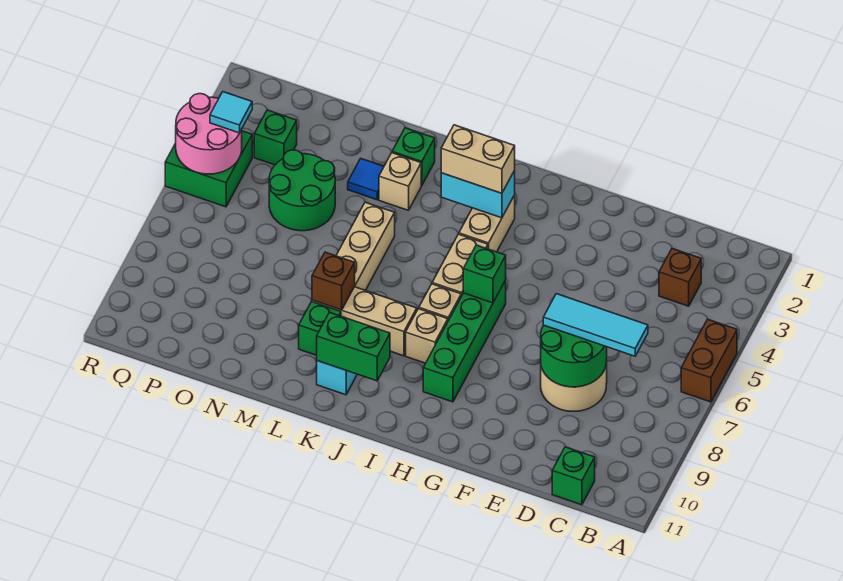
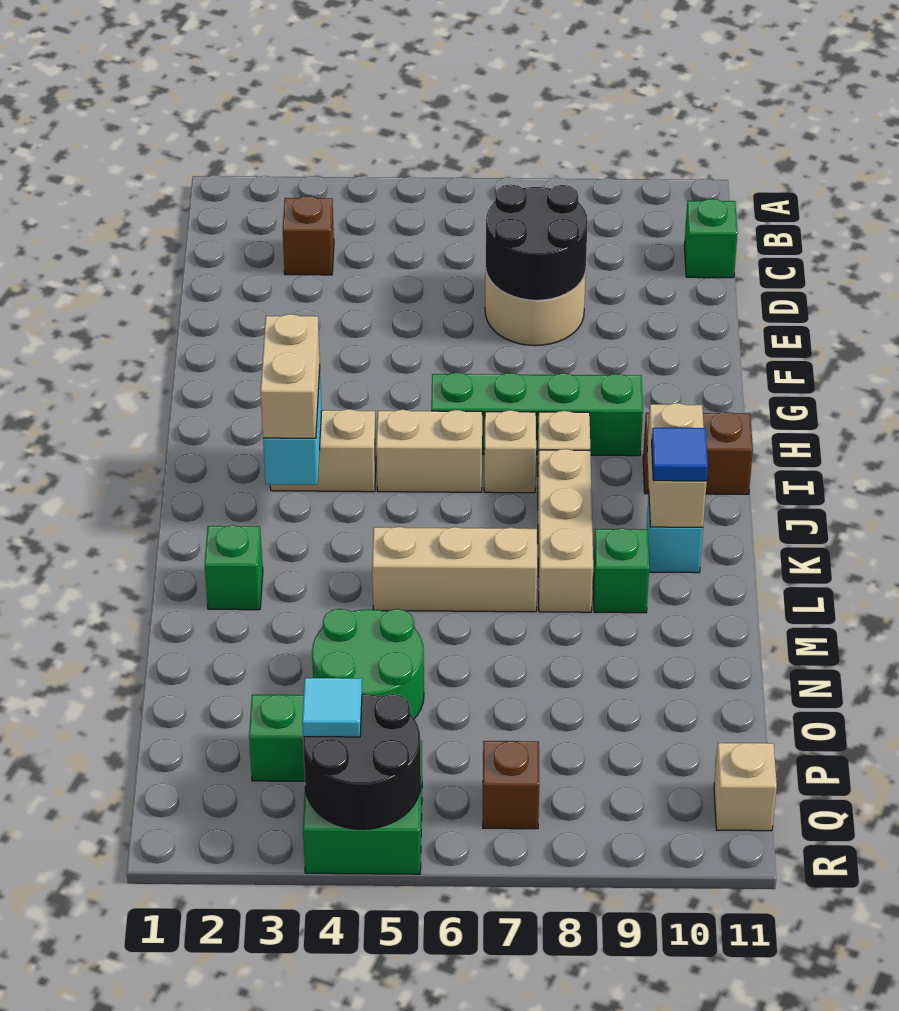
brown brick A5:A6 level 1 -> brown brick I10:I11 level 1
cyan tile C7:E7 level 3 -> none
green round brick D7:E8 level 2 -> black round brick D7:E8 level 2
green brick H6 level 2 -> none
green brick J10:K10 level 2 -> tan brick J10:K10 level 2
tan brick L3 level 1 -> tan brick Q11 level 1
brown brick L8 level 2 -> brown brick Q7 level 1
blue tile M3 level 1 -> blue tile K10 level 3
pink round brick Q4:R5 level 2 -> black round brick Q4:R5 level 2

